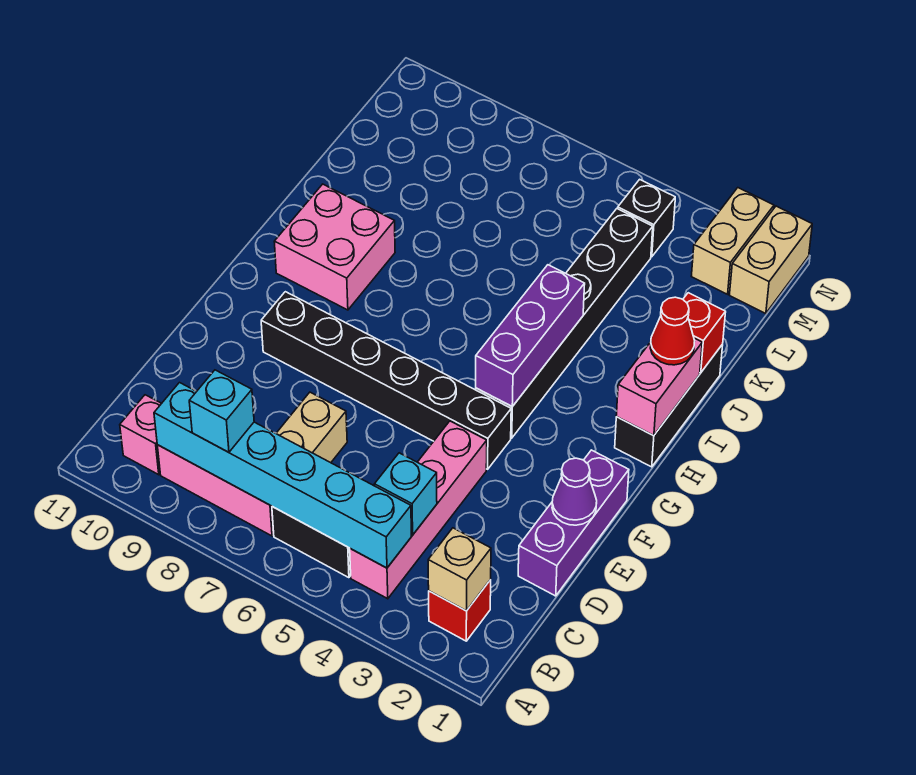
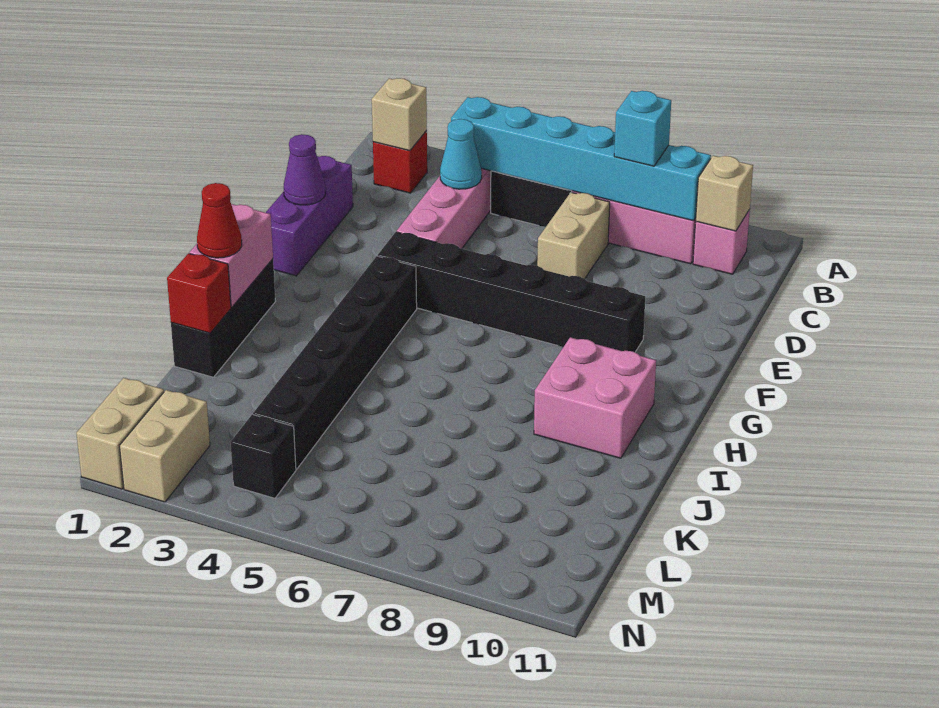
none -> tan brick B10 level 2
cyan brick C4 level 2 -> cyan cone C4 level 2
purple brick G4:I4 level 2 -> none

